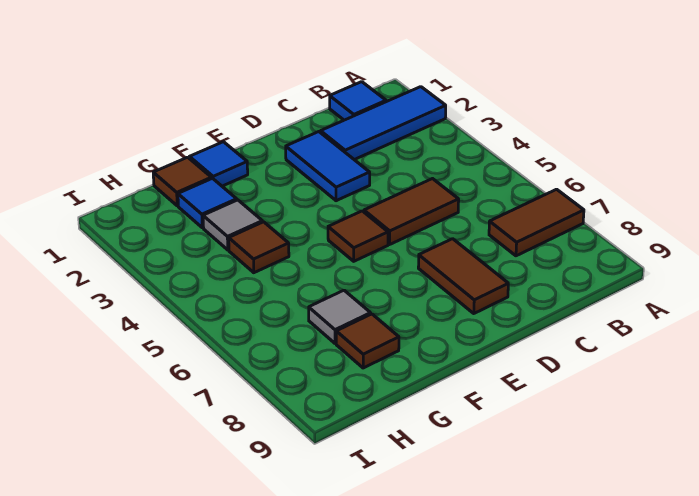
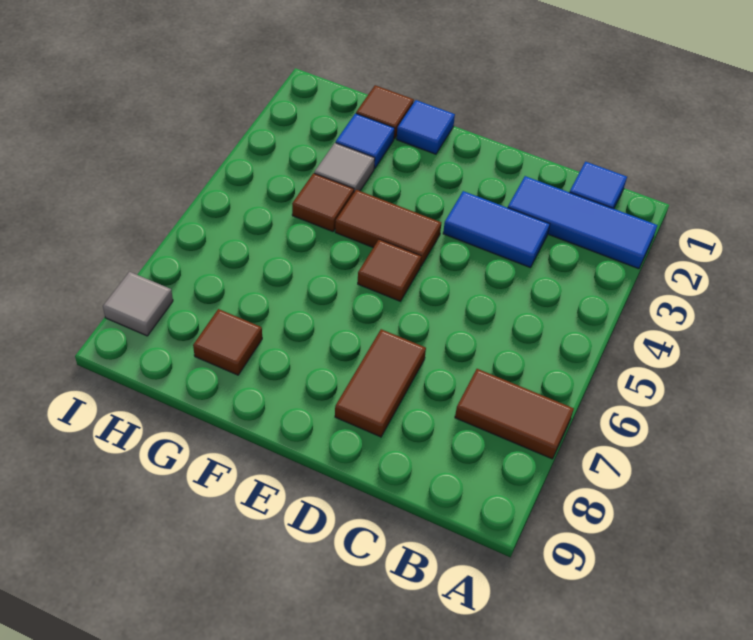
brown tile C5:D5 level 1 -> brown tile E4:F4 level 1
blue tile D2:D3 level 1 -> blue tile C3:D3 level 1
grey tile G7 level 1 -> grey tile I8 level 1

